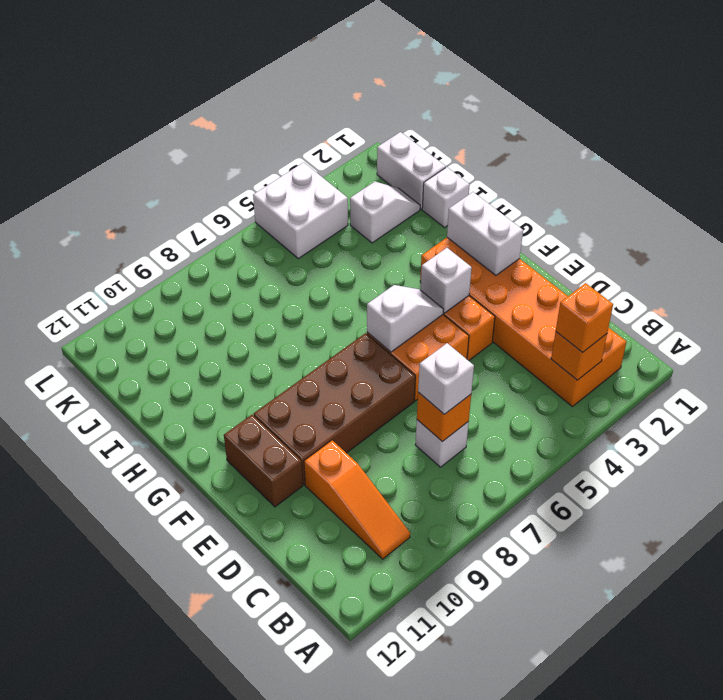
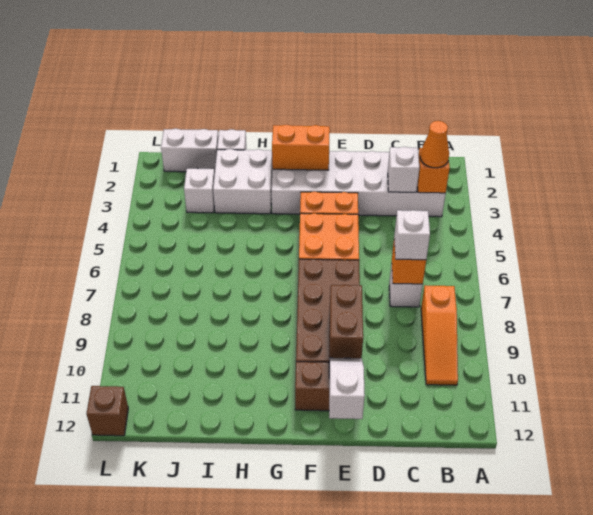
orange brick B2:G3 level 1 -> white brick B2:G3 level 1
orange brick B3 level 3 -> orange cone B3 level 3
orange slope B10:D10 level 1 top D -> orange slope B8:B10 level 1 top 8
none -> brown brick E9:E10 level 2
white brick F2:G2 level 2 -> orange brick F2:G2 level 2
white brick F4 level 2 -> white brick C3 level 2
white slope F5:F6 level 2 top 6 -> white slope E11:E12 level 2 top 12
white brick K4:L5 level 1 -> white brick H2:I3 level 1
none -> brown brick L12 level 1

